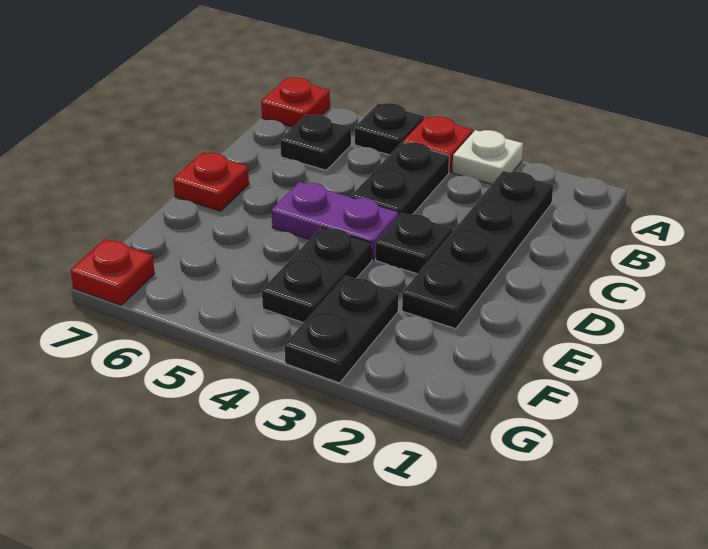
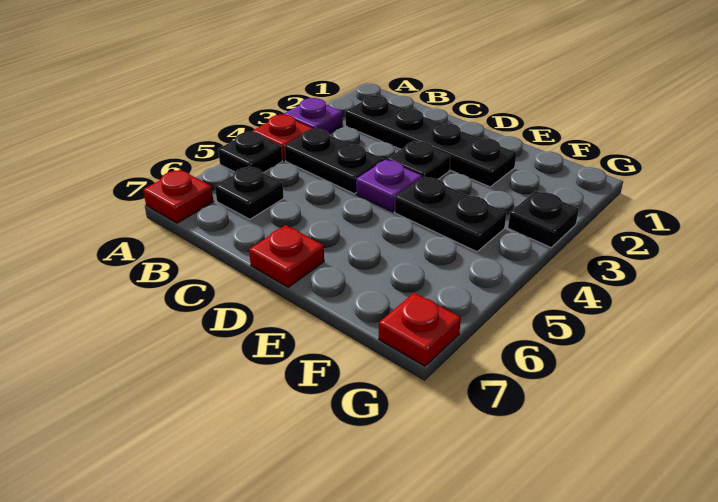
white plate A3 level 1 -> purple plate A3 level 1
purple plate D4:D5 level 1 -> purple plate D4 level 1
black plate F3:G3 level 1 -> black plate G3 level 1

